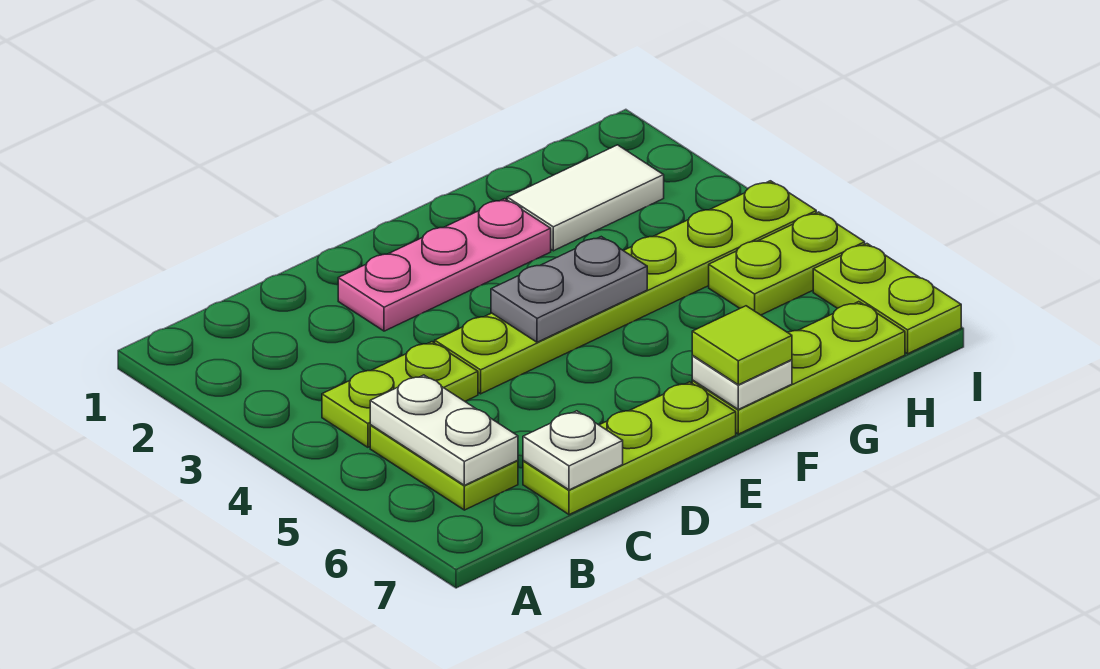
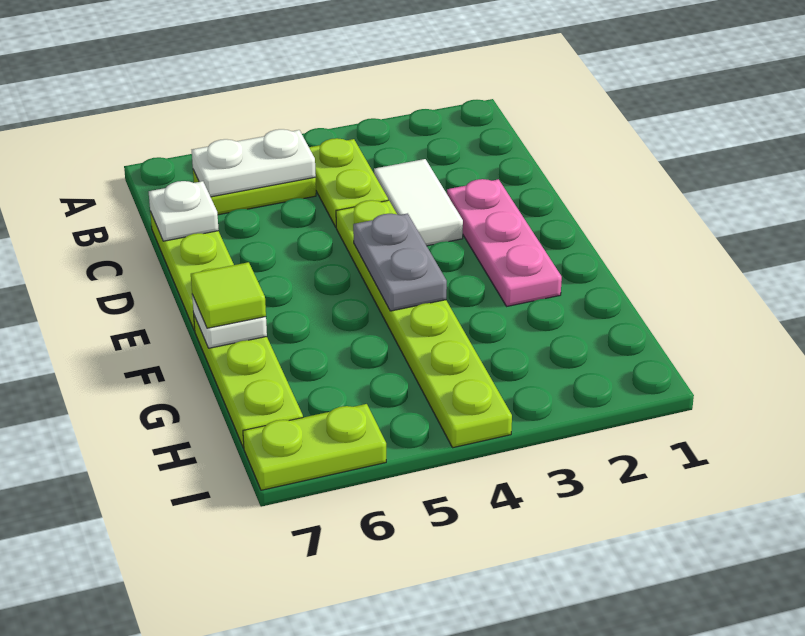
white tile G2:H2 level 1 -> white tile C3:D3 level 1
lime plate H5:I5 level 1 -> none

